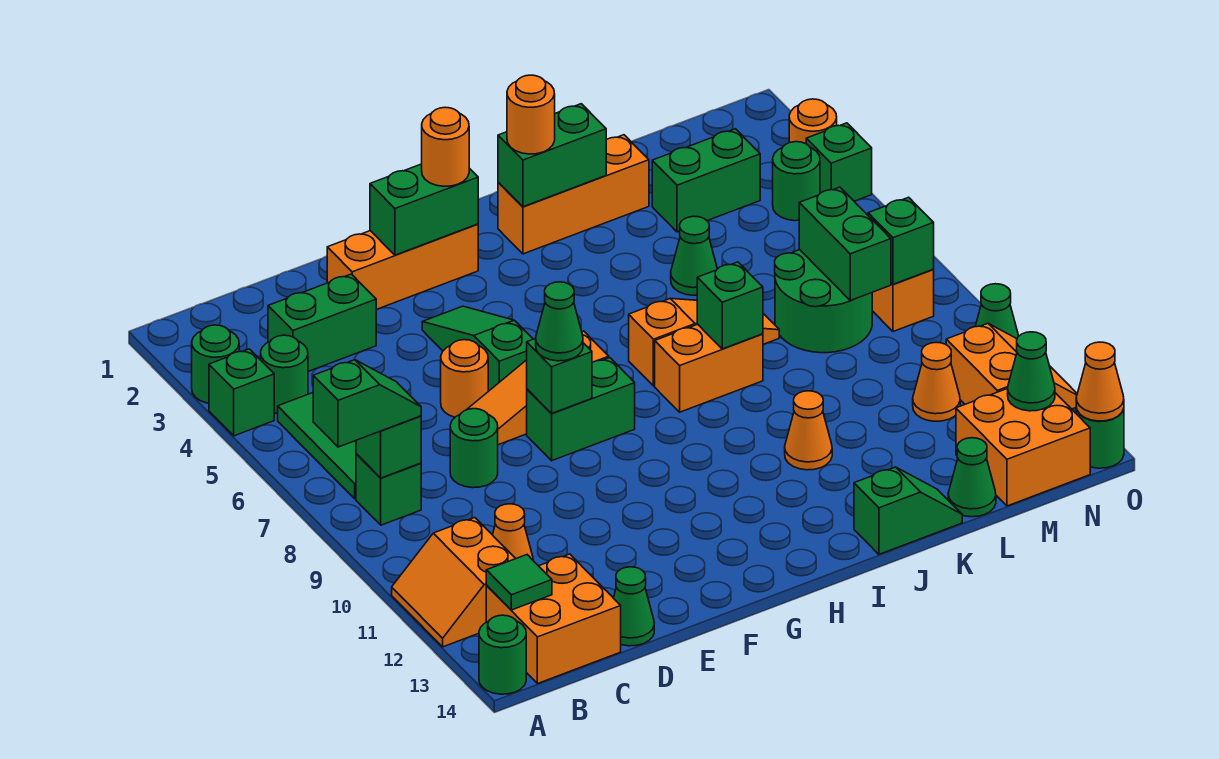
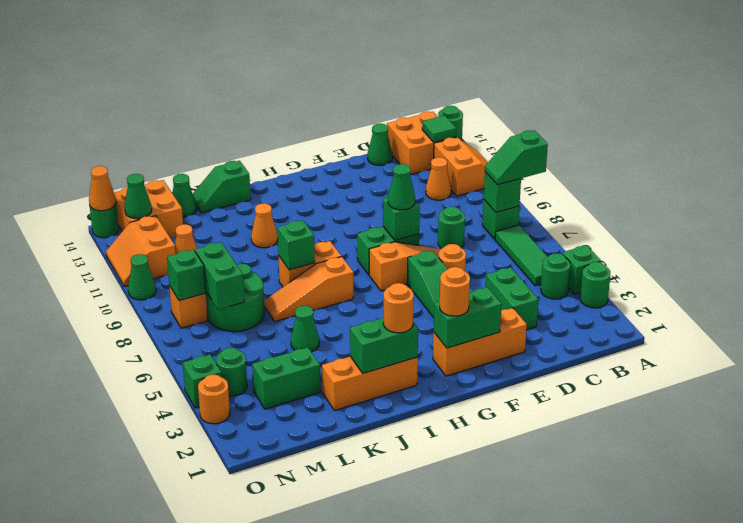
green brick C3:D3 level 1 -> green brick D3:D4 level 1

